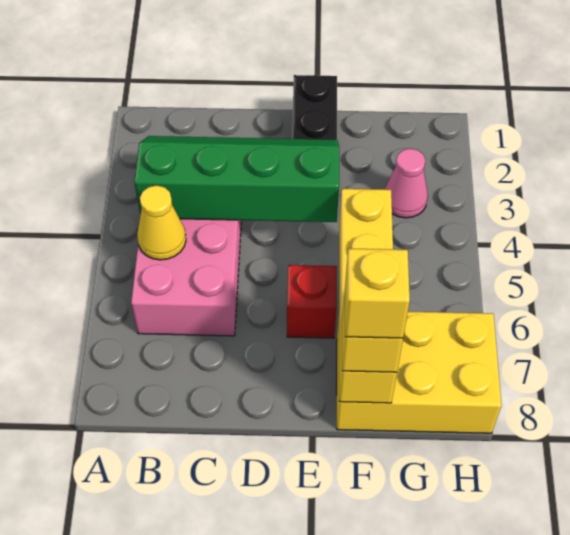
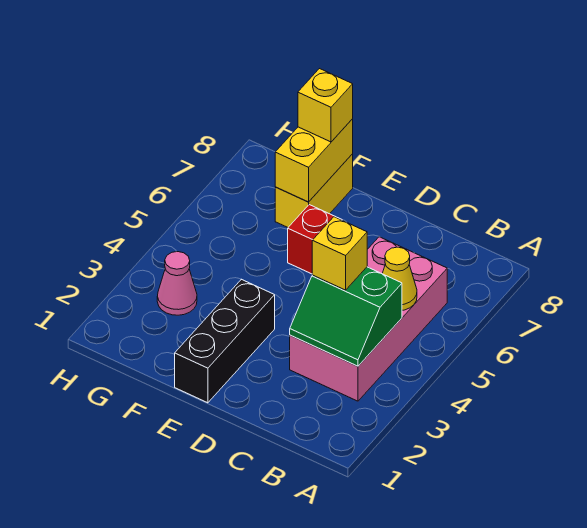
green slope B3:E4 level 2 top 4 -> green slope B3:C4 level 2 top 4
yellow brick F5:F8 level 2 -> yellow brick F7:F8 level 2
yellow brick F7:H8 level 1 -> yellow brick F7:F8 level 1
yellow brick F8 level 4 -> yellow brick C4 level 3

